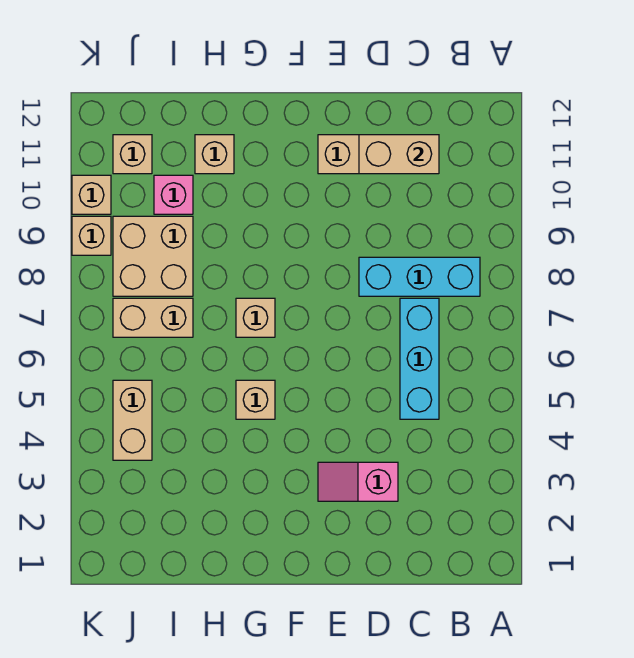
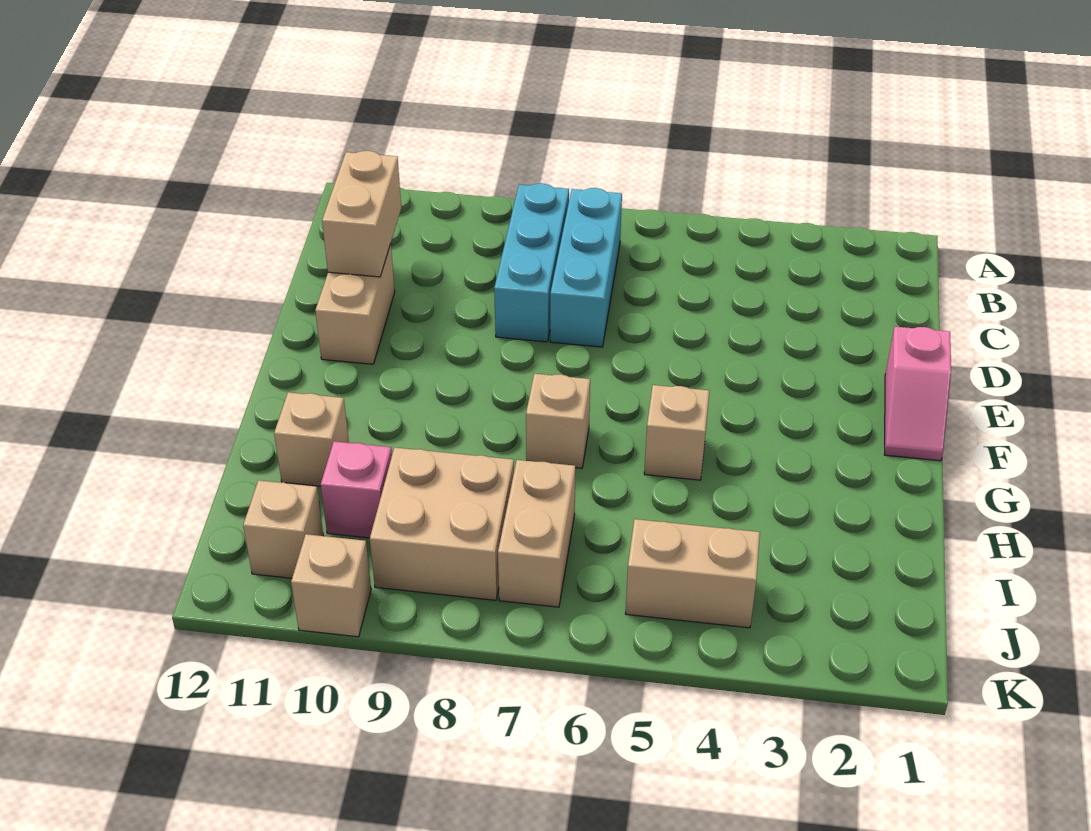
cyan brick C5:C7 level 1 -> cyan brick B7:D7 level 1
pink slope D3:E3 level 1 top D -> pink slope E1:F1 level 1 top E
tan brick K9 level 1 -> none

